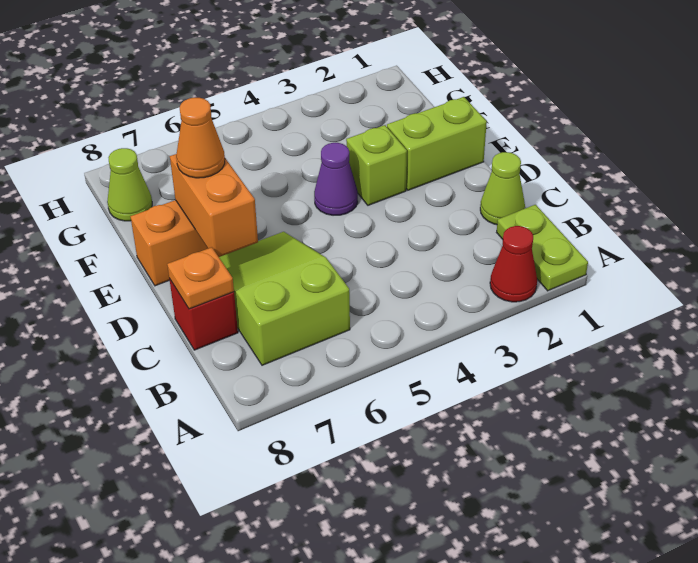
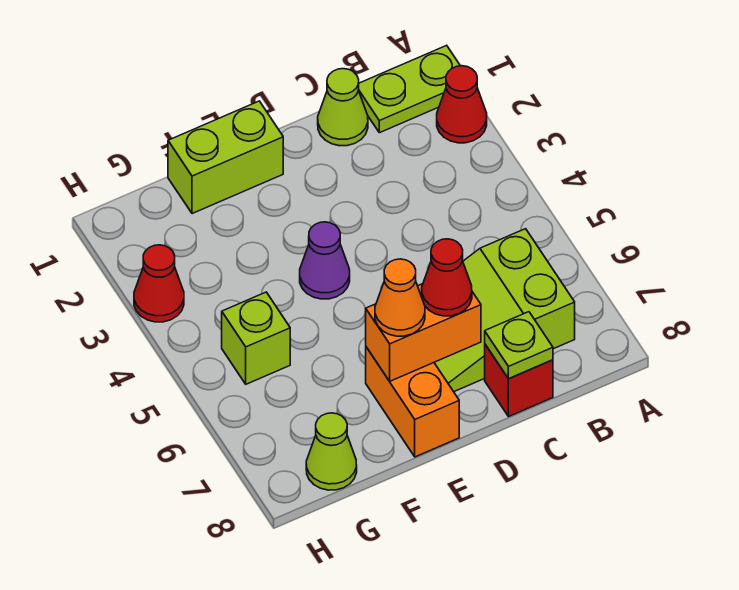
orange plate C8 level 2 -> lime plate C8 level 2
none -> red cone D7 level 3
lime brick E1:E2 level 1 -> lime brick E1:F1 level 1
lime brick E3 level 1 -> lime brick G5 level 1
none -> red cone H3 level 1

